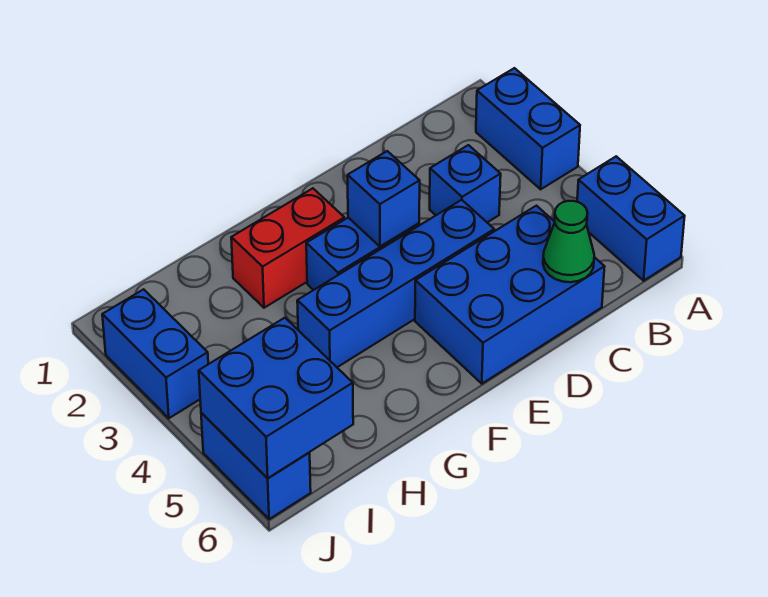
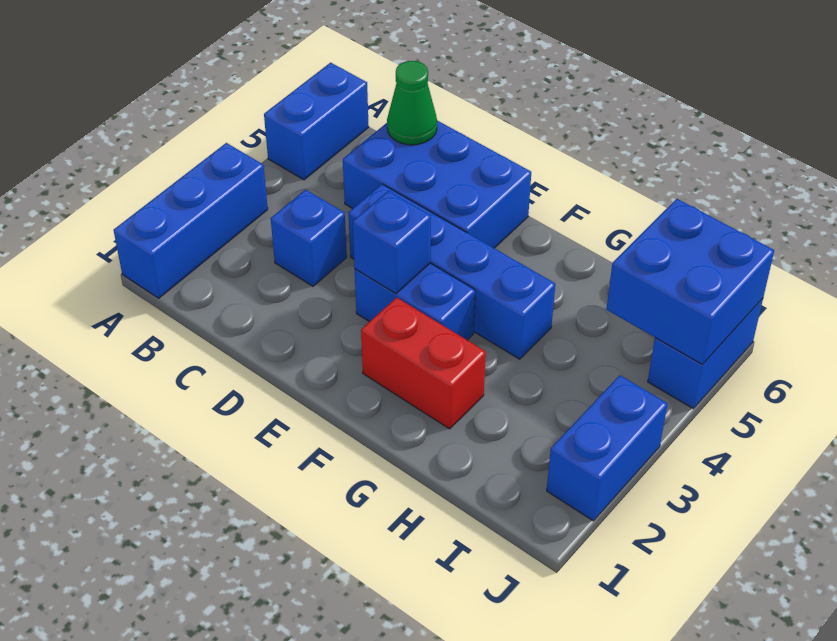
blue brick A2:A3 level 1 -> blue brick A1:A3 level 1

